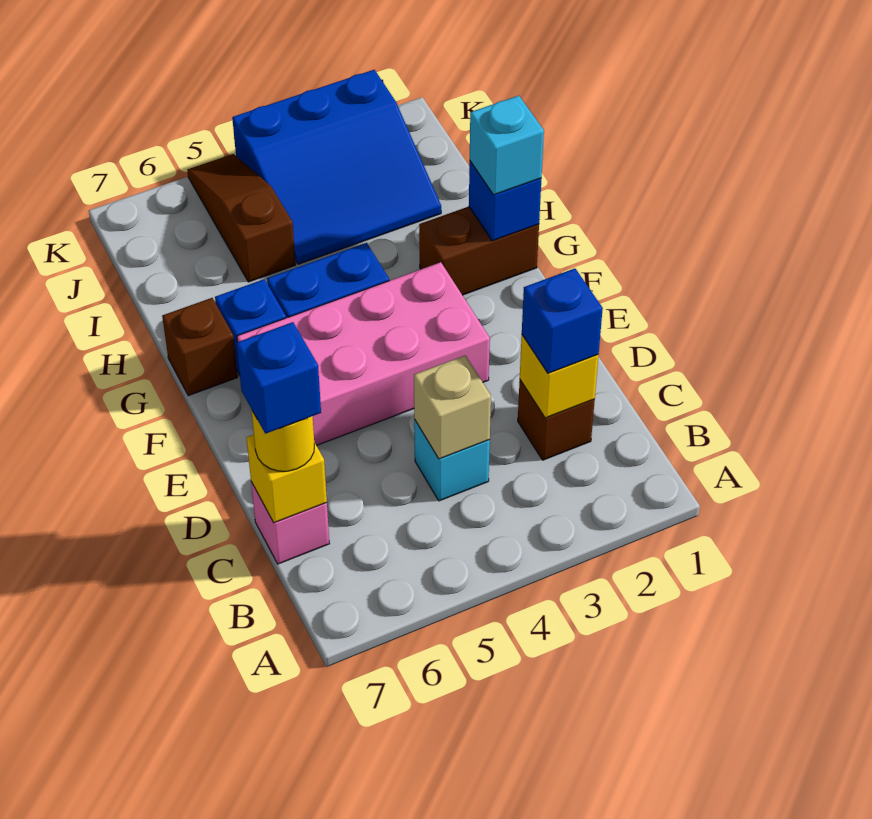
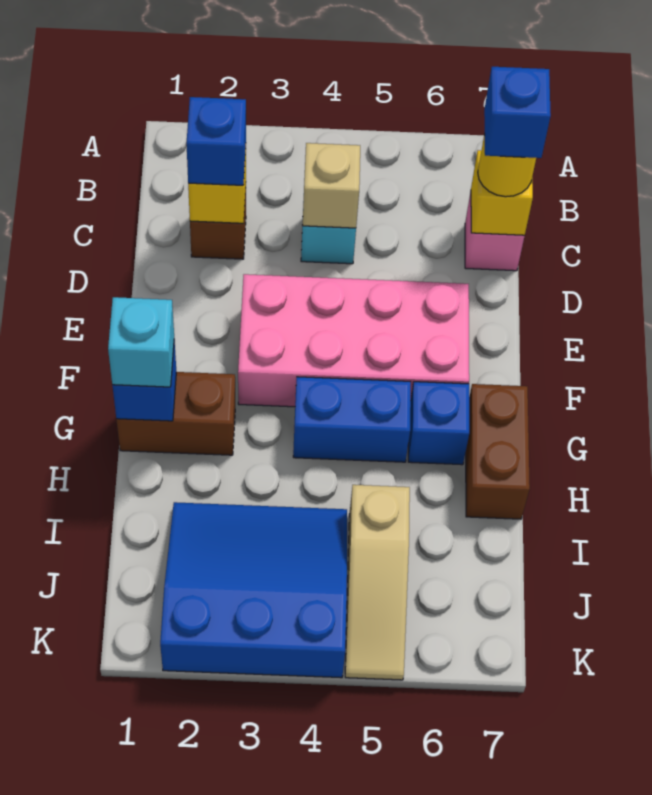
brown brick G7 level 1 -> brown brick G7:H7 level 1
brown slope I5:K5 level 1 top I -> tan slope I5:K5 level 1 top I

